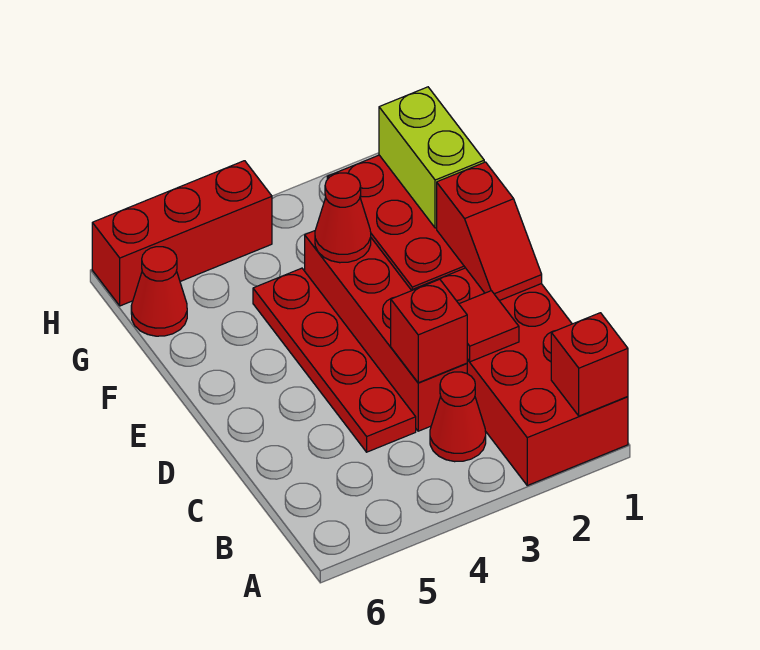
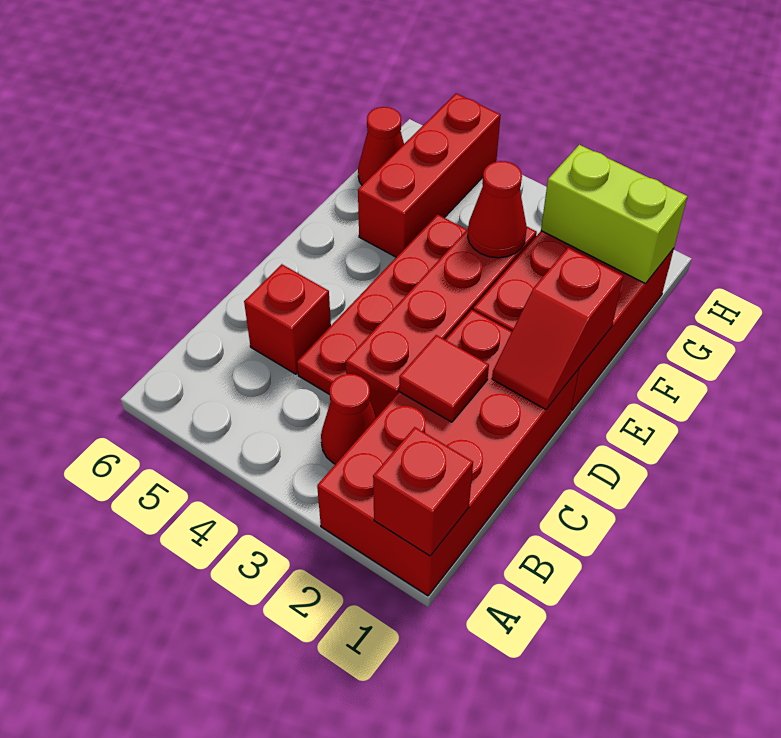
red brick C3 level 2 -> red brick C5 level 1
lime brick F1:G1 level 2 -> lime brick G1:G2 level 2
red brick H4:H6 level 1 -> red brick F5:H5 level 1

